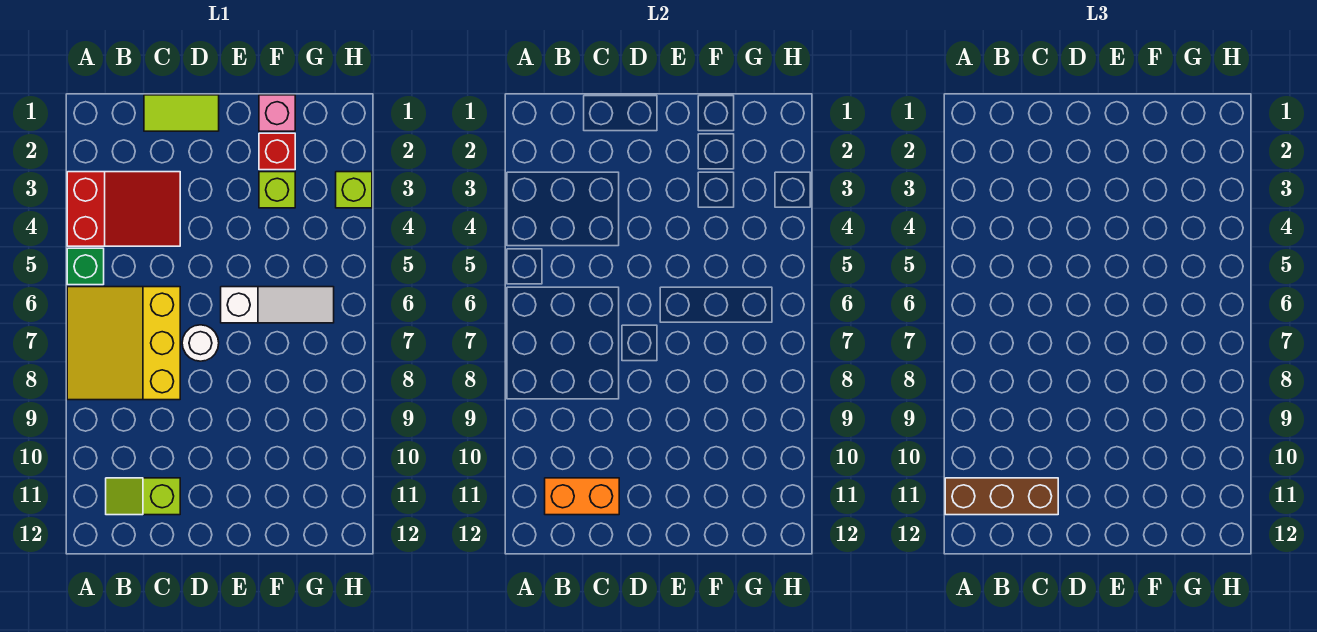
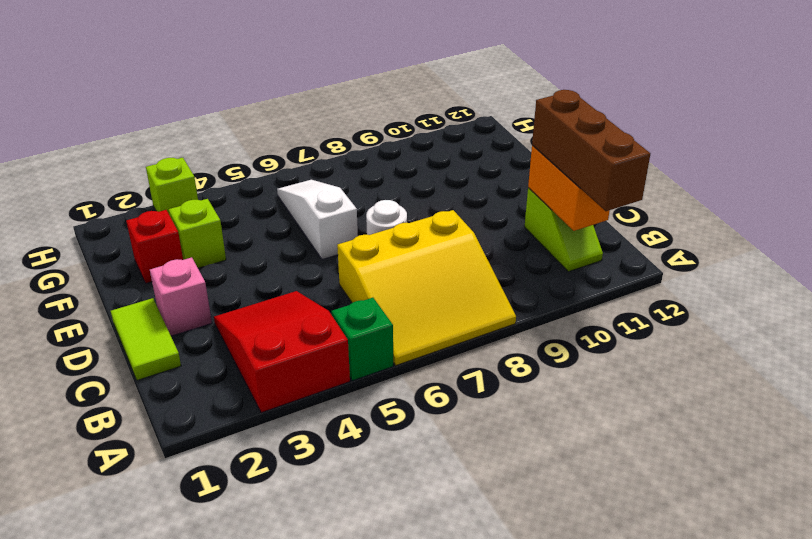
pink brick F1 level 1 -> pink brick D2 level 1

